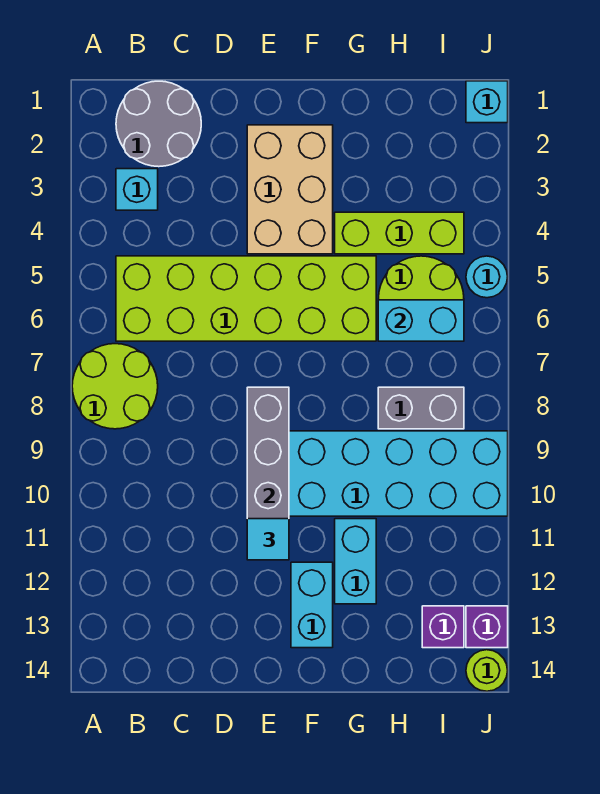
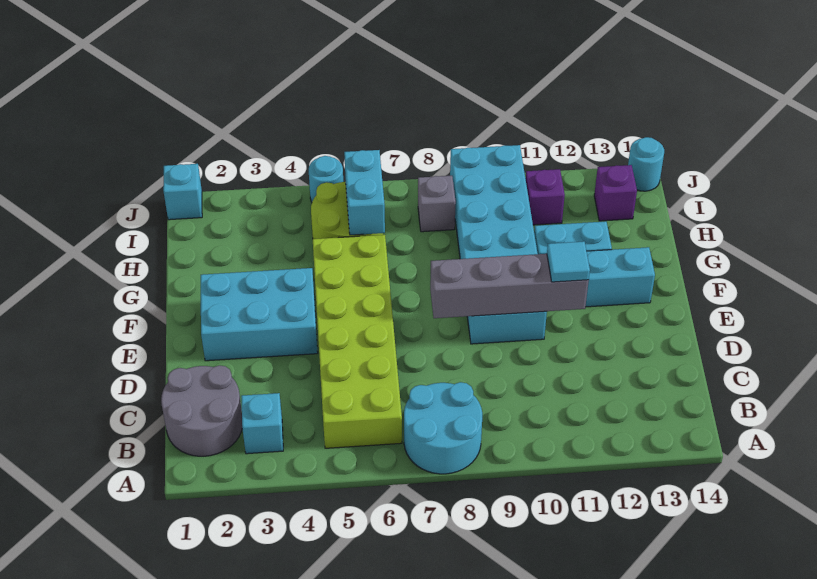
lime round brick A7:B8 level 1 -> cyan round brick A7:B8 level 1
tan brick E2:F4 level 1 -> cyan brick E2:F4 level 1
lime brick G4:I4 level 1 -> none
grey brick H8:I8 level 1 -> grey brick I8 level 1
purple brick J13 level 1 -> purple brick I11 level 1
lime round brick J14 level 1 -> cyan round brick J14 level 1

